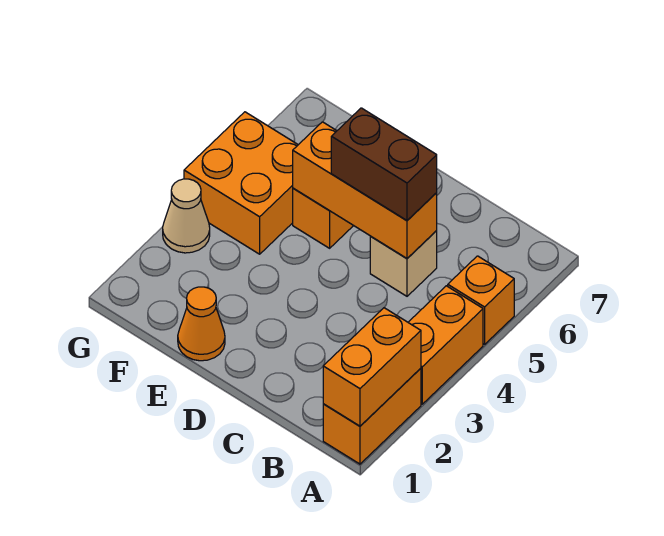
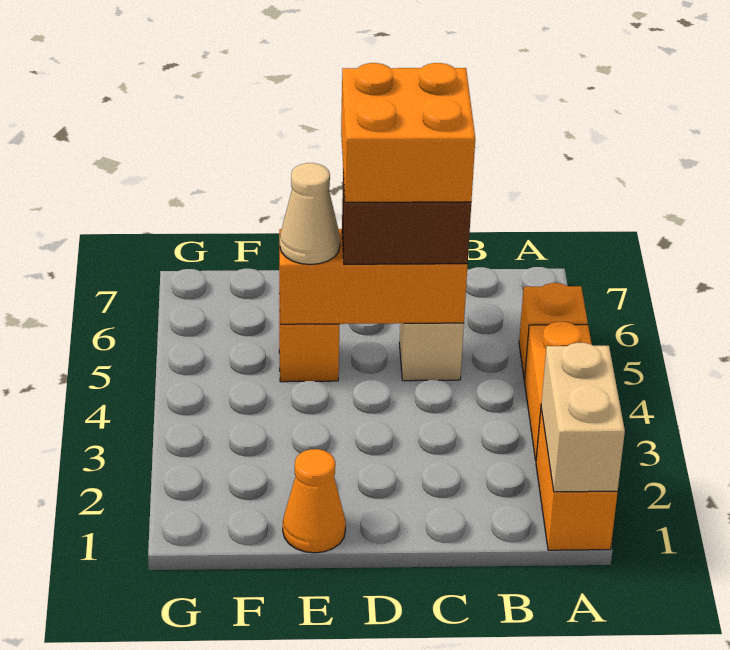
orange brick A1:A2 level 2 -> tan brick A1:A2 level 2
orange brick F4:G5 level 1 -> orange brick C5:D6 level 4
tan cone G3 level 1 -> tan cone E5 level 3

